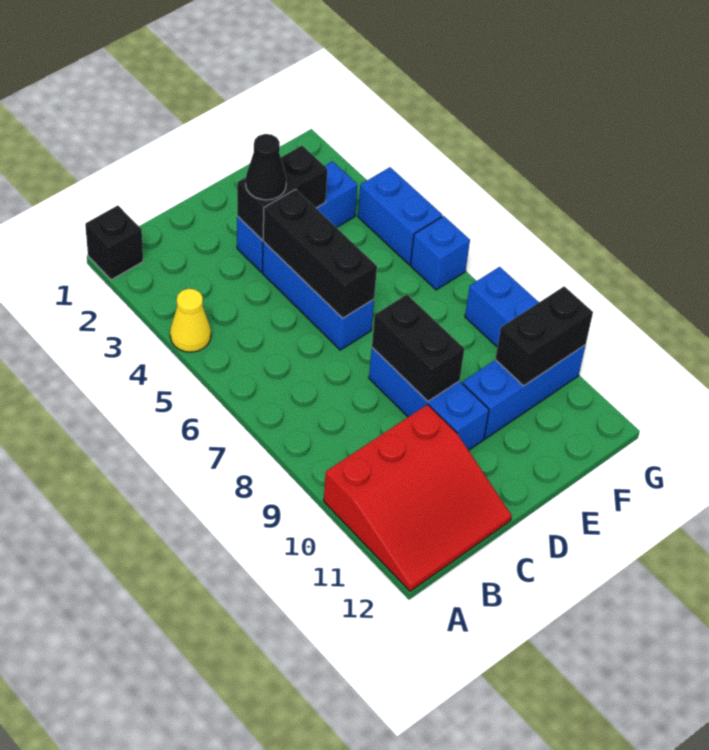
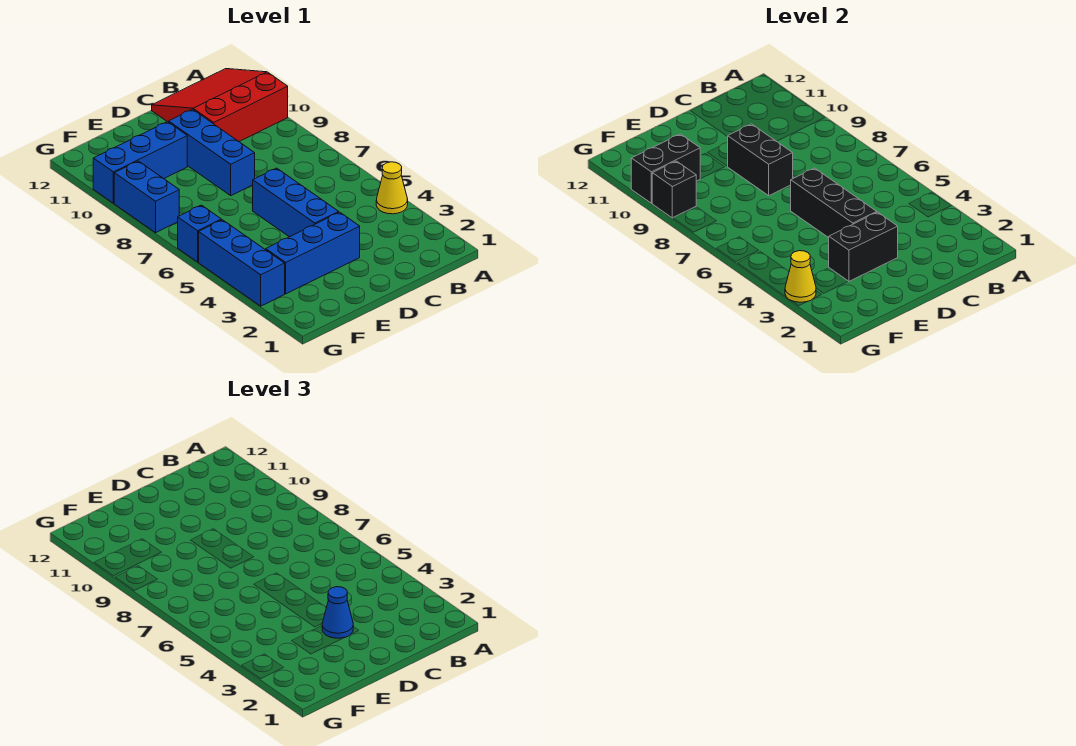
black brick A1 level 1 -> black brick G9 level 2
black cone D3 level 3 -> blue cone D3 level 3
none -> yellow cone G3 level 2
blue brick G4:G5 level 1 -> blue brick G3:G5 level 1

